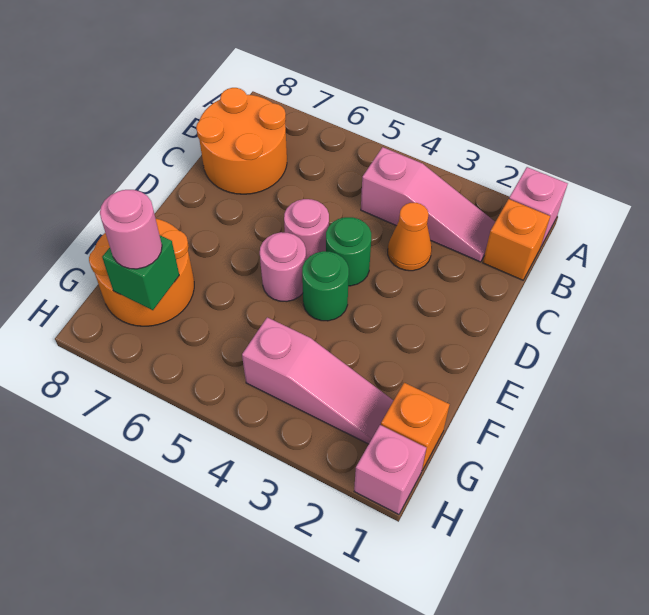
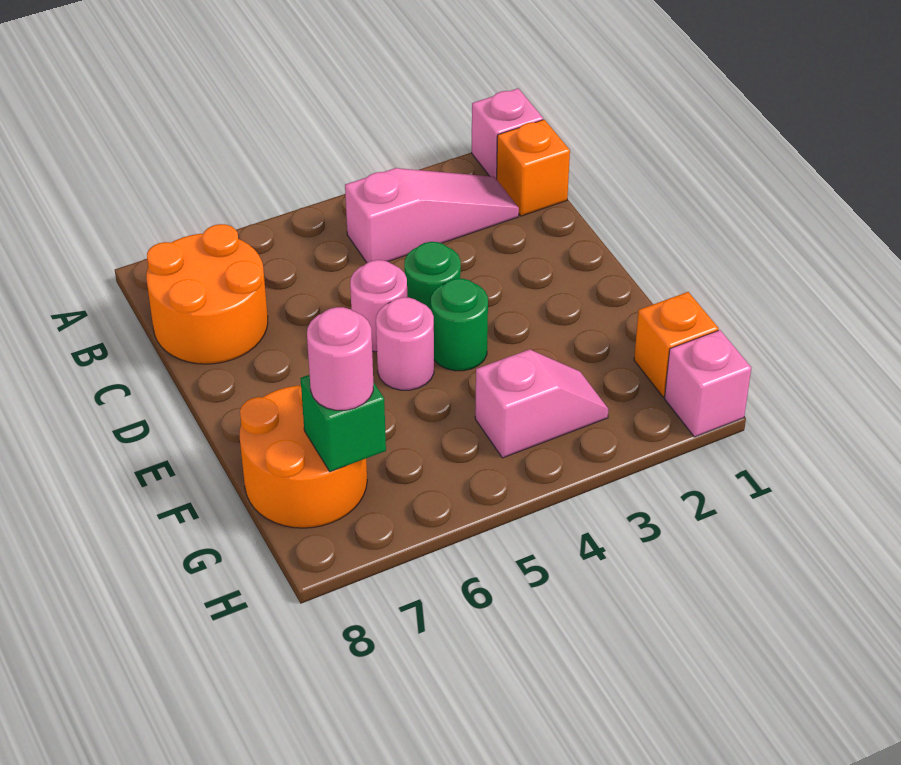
orange cone C3 level 1 -> none
pink slope G2:G4 level 1 top 4 -> pink slope G3:G4 level 1 top 4

